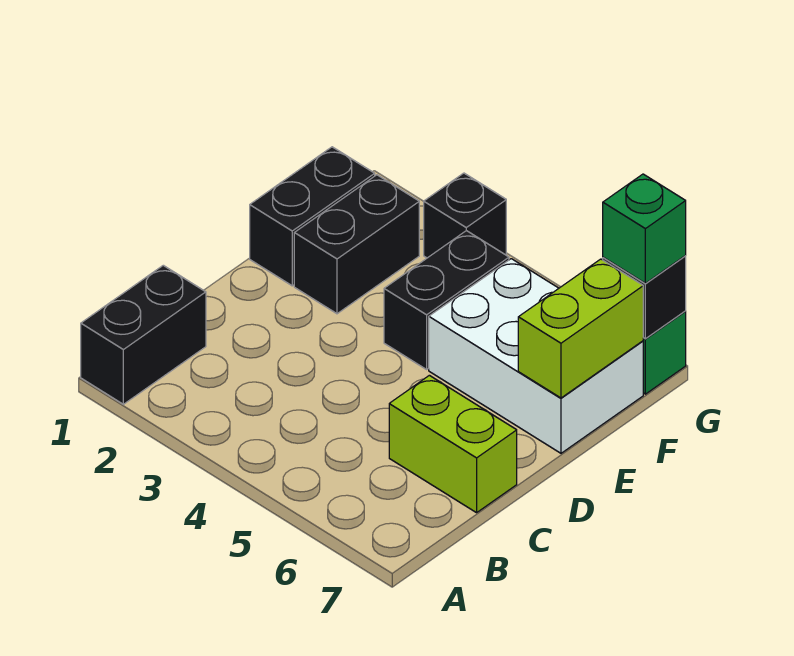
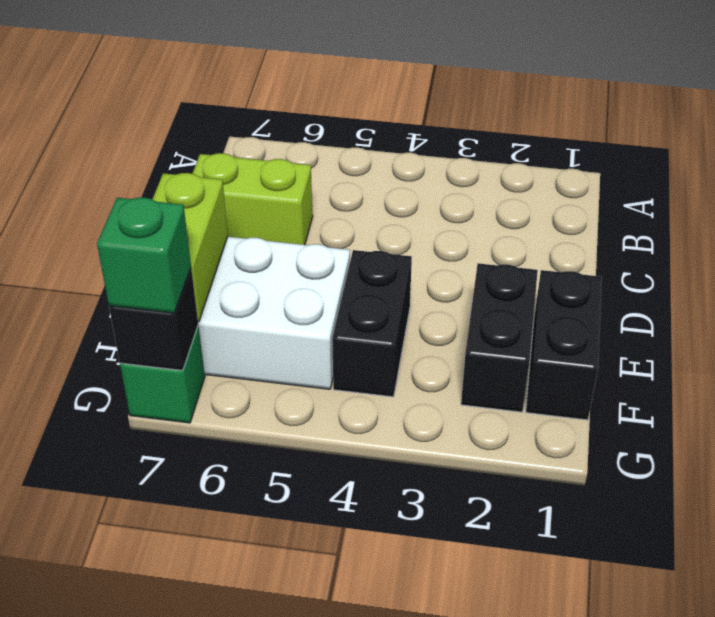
black brick A1:B1 level 1 -> none
black brick G3 level 1 -> none

